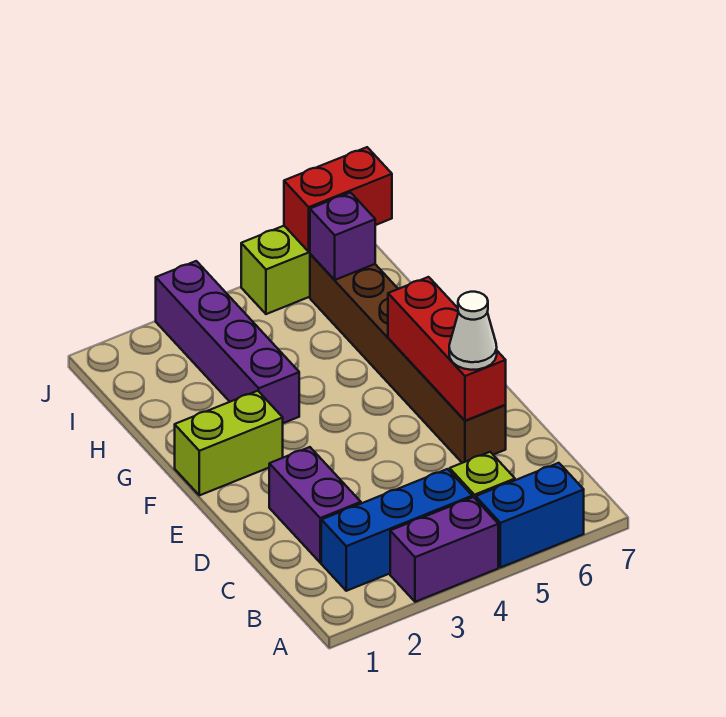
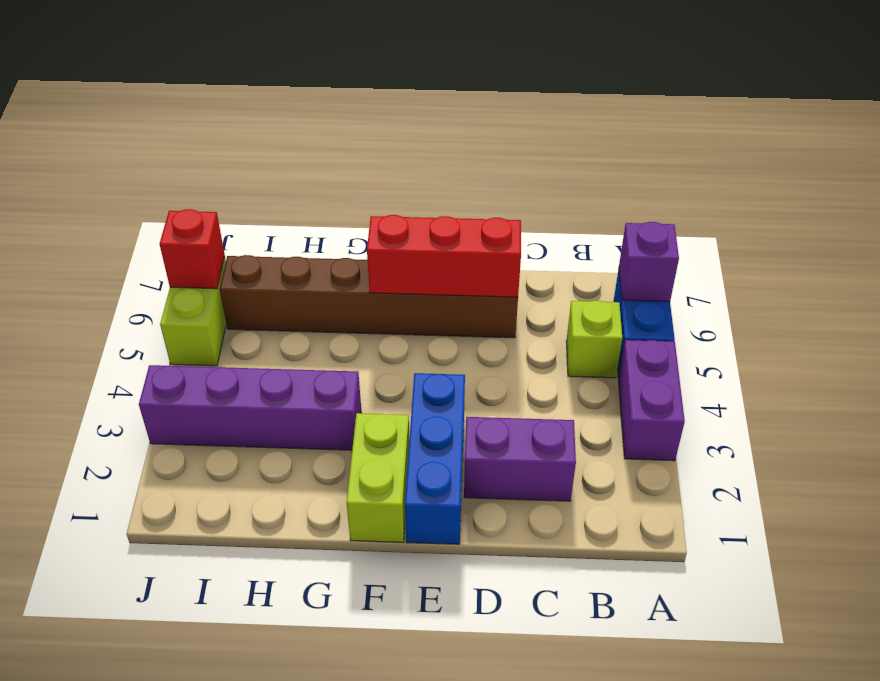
blue brick B2:B4 level 1 -> blue brick E1:E3 level 1
white cone D6 level 3 -> none
purple brick I6 level 2 -> purple brick A6 level 2
red brick J6:J7 level 2 -> red brick J6 level 2

